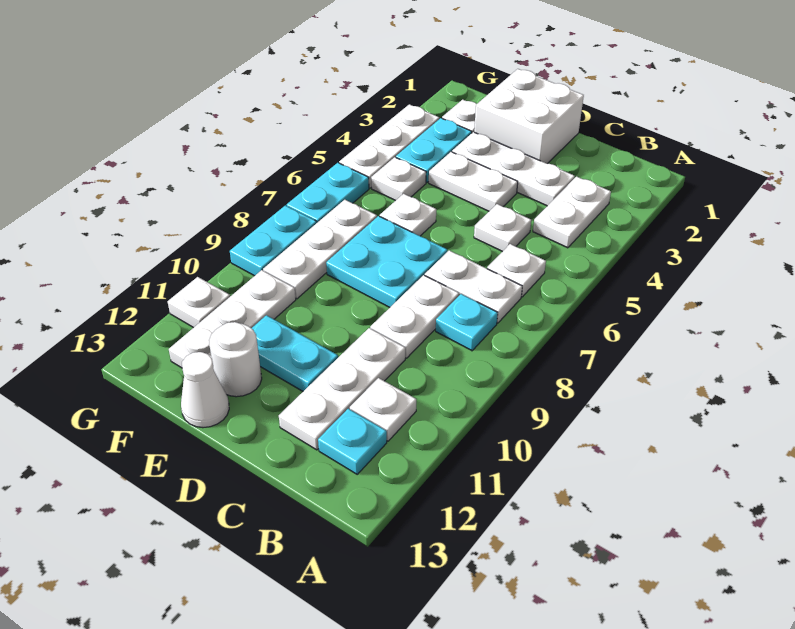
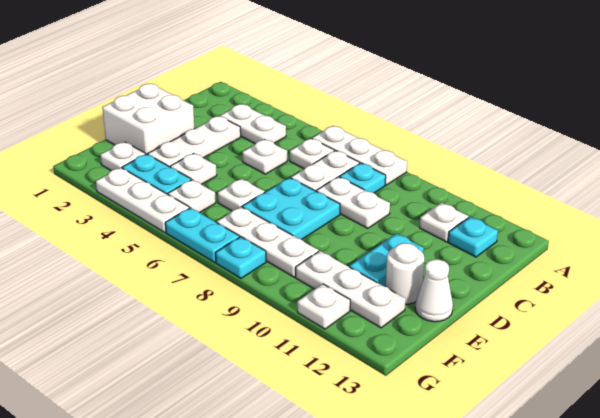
white plate C10:C12 level 1 -> white plate A6:A8 level 1
white plate D4:E4 level 1 -> white plate E4 level 1
cyan plate G8:G9 level 1 -> cyan plate G8 level 1

